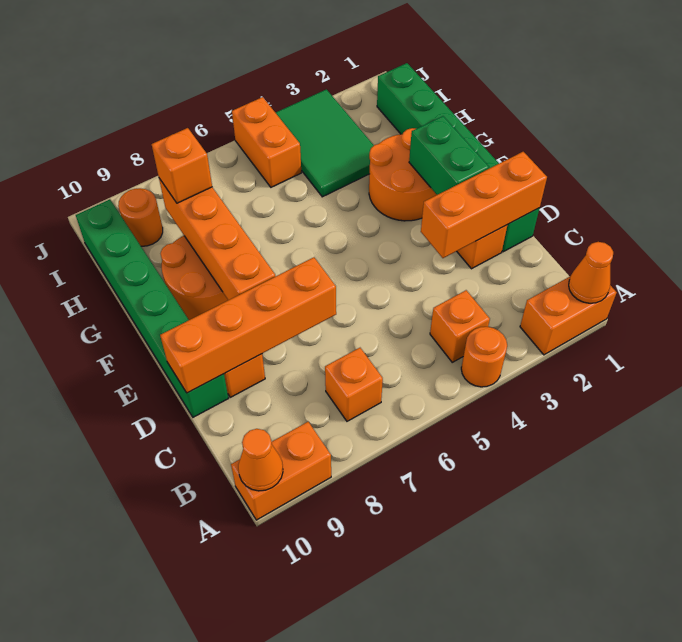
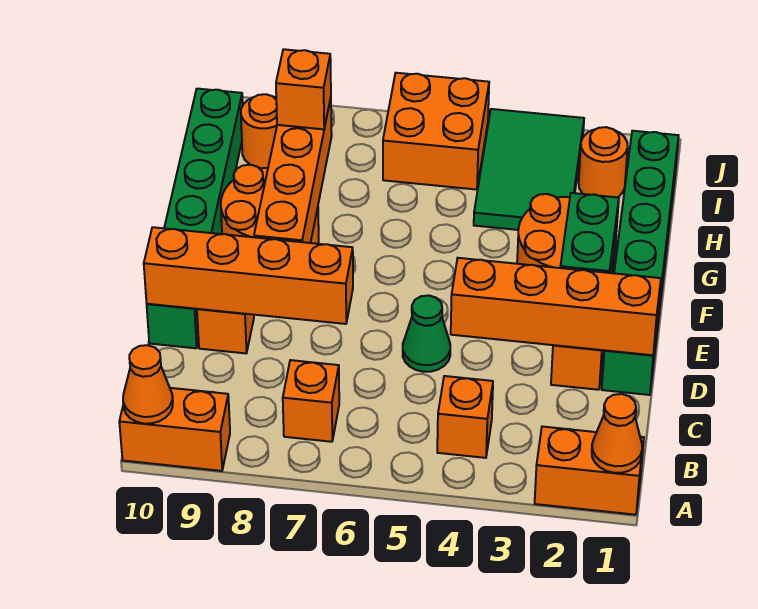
orange round brick A4 level 1 -> orange round brick I2 level 1
orange brick D1:D3 level 2 -> orange brick D1:D4 level 2
none -> green cone D5 level 1
orange brick I5:J5 level 1 -> orange brick I5:J6 level 1

